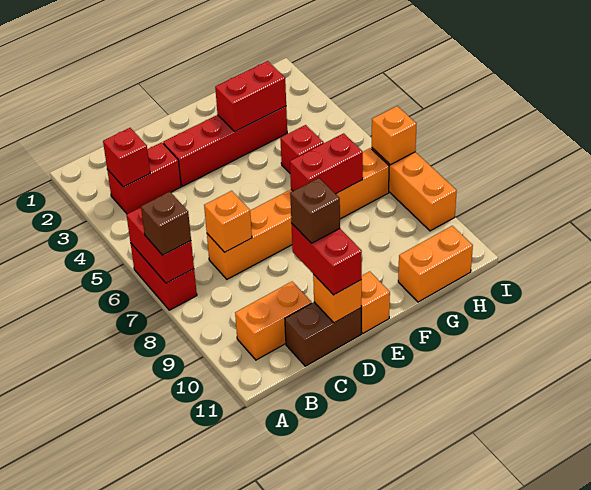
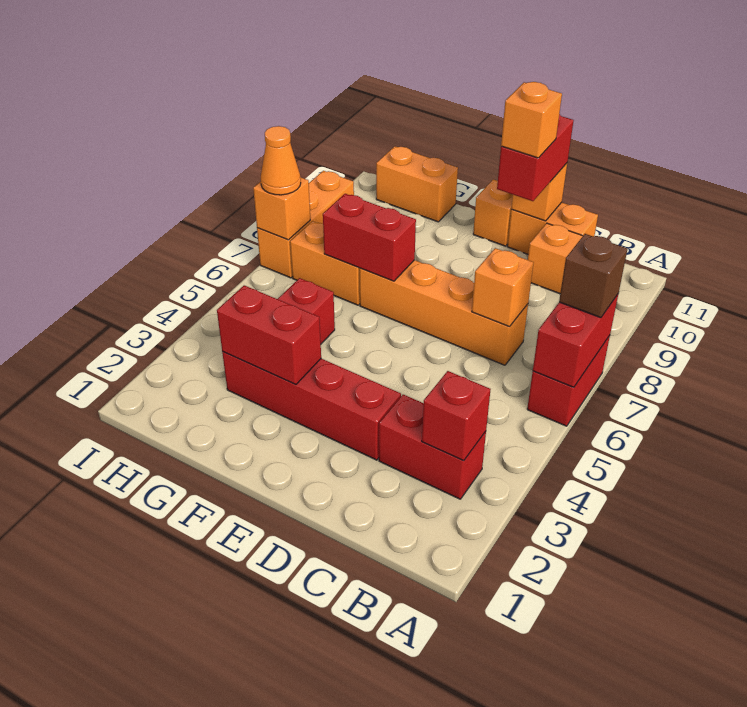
brown brick C11:D11 level 1 -> orange brick C11:D11 level 1
brown brick D10 level 4 -> orange brick D10 level 4
none -> orange cone I7 level 3

